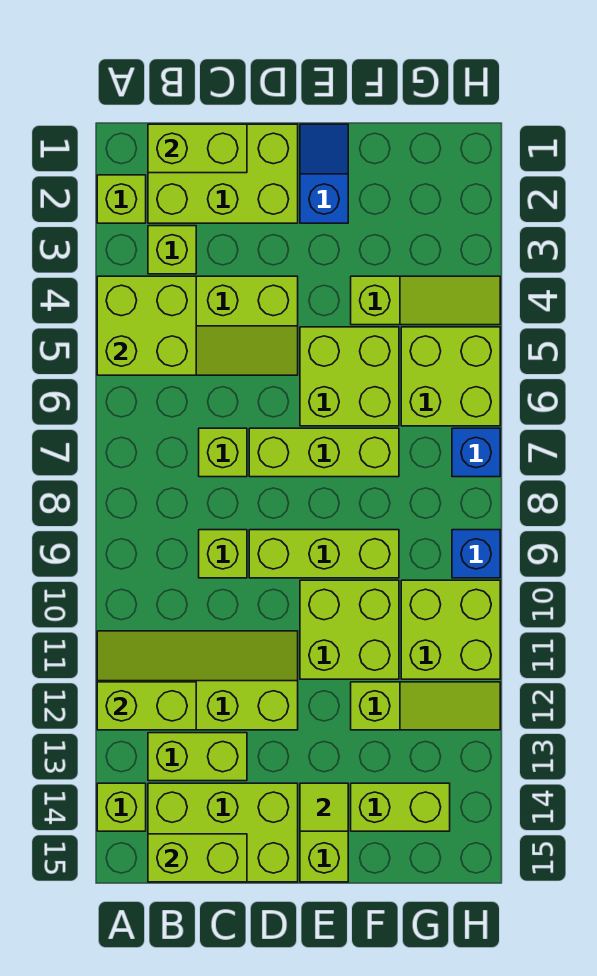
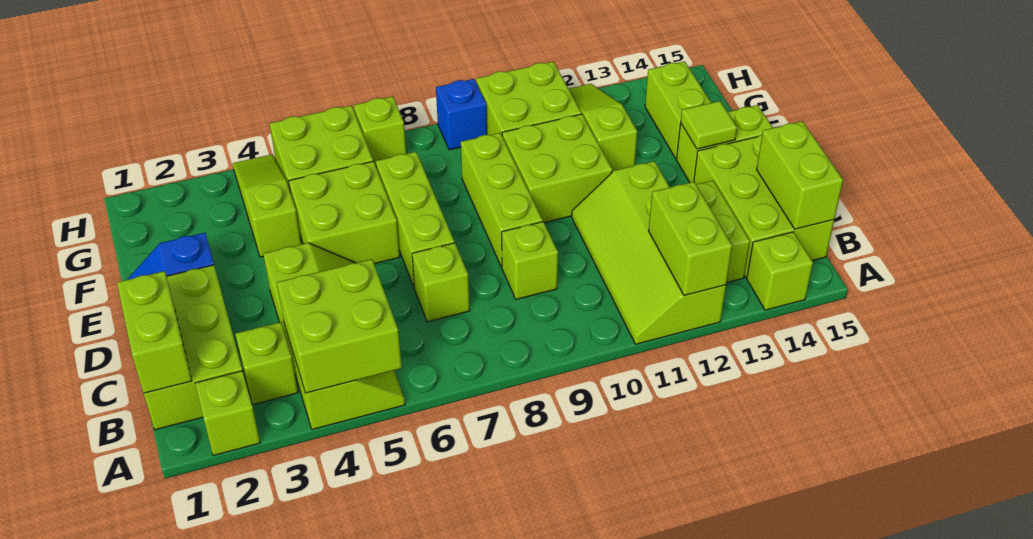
blue brick H7 level 1 -> lime brick H7 level 1

